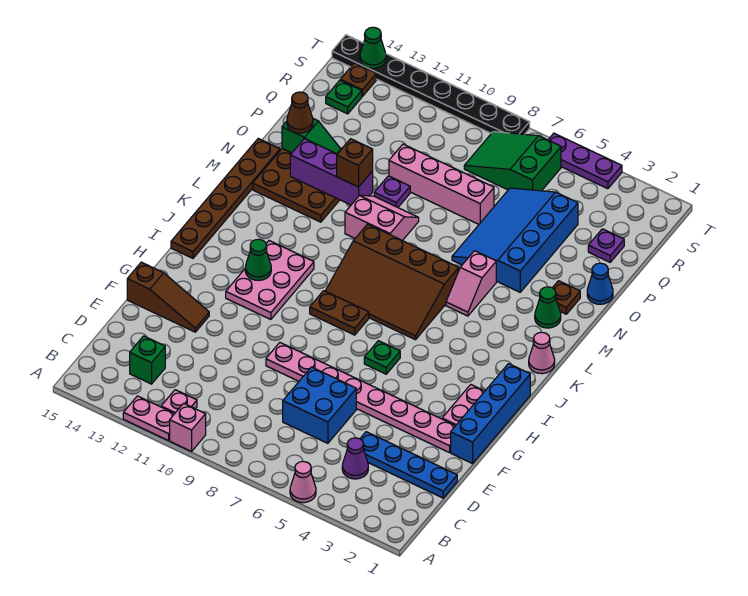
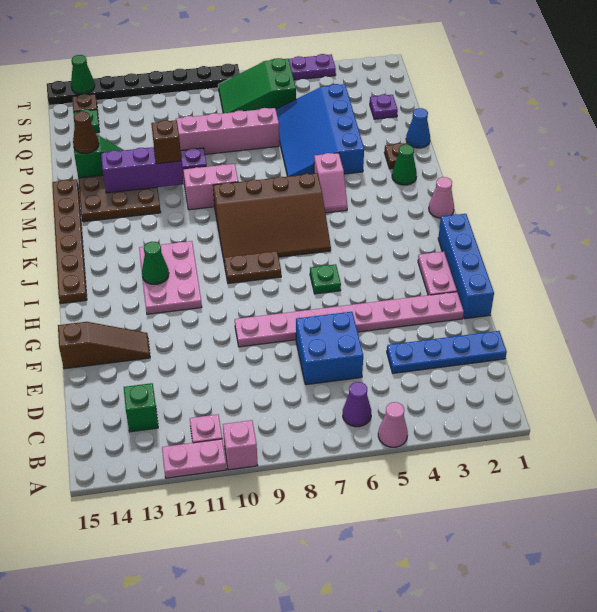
purple cone C4 level 1 -> purple cone B6 level 1

